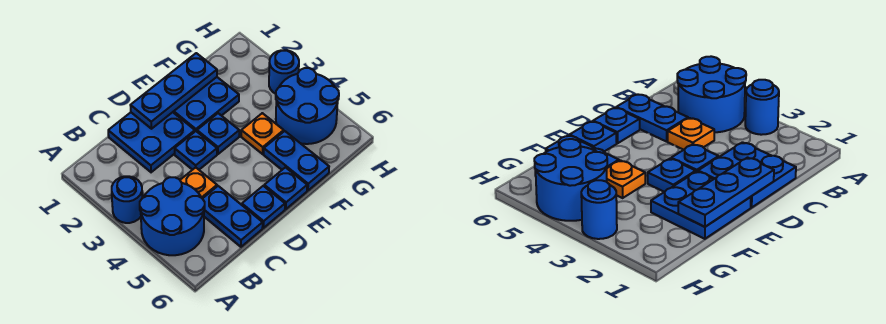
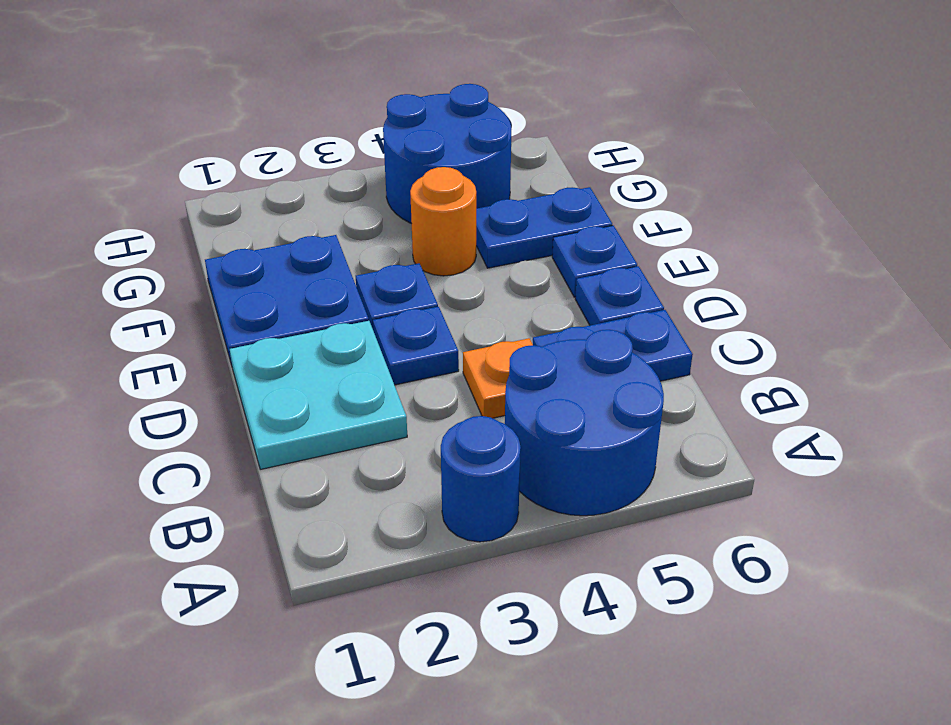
blue plate C1:D2 level 1 -> cyan plate C1:D2 level 1
blue plate D1:F1 level 2 -> none
orange plate F4 level 1 -> orange round brick F4 level 1
blue round brick H3 level 1 -> none

